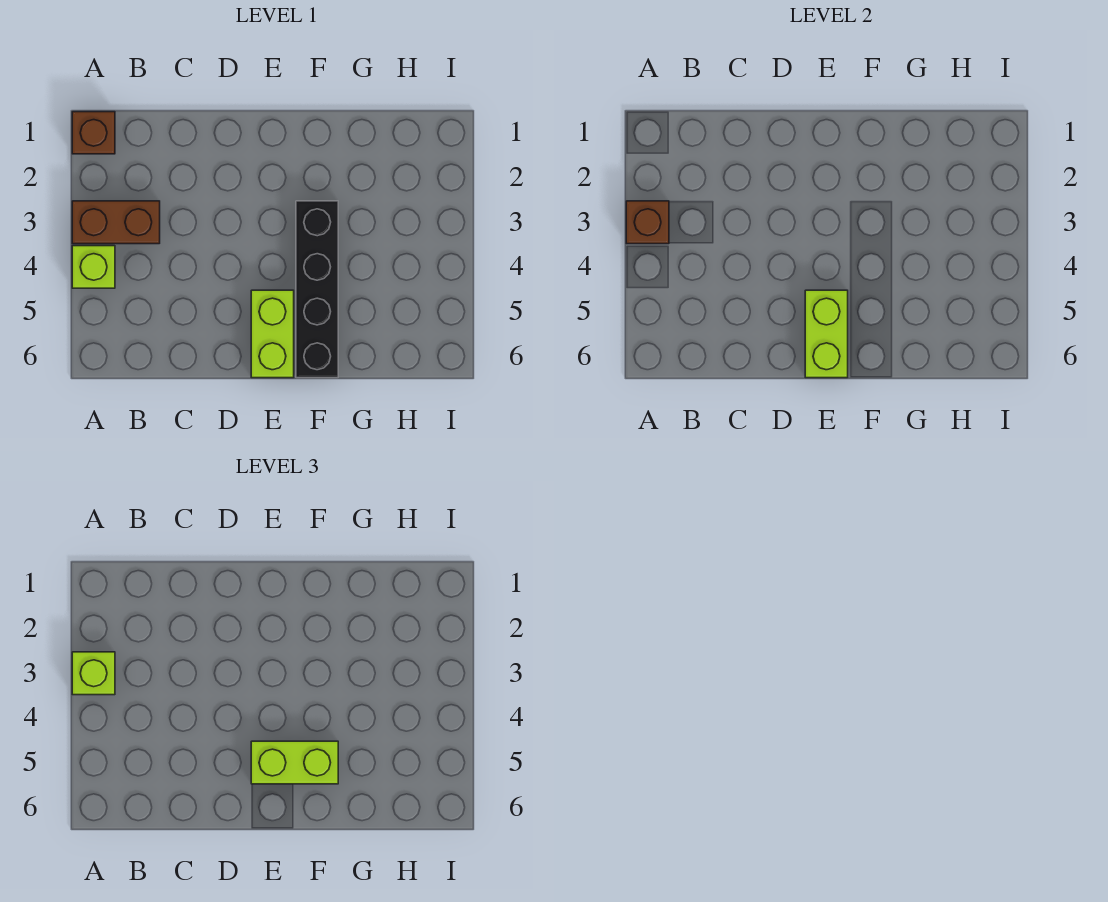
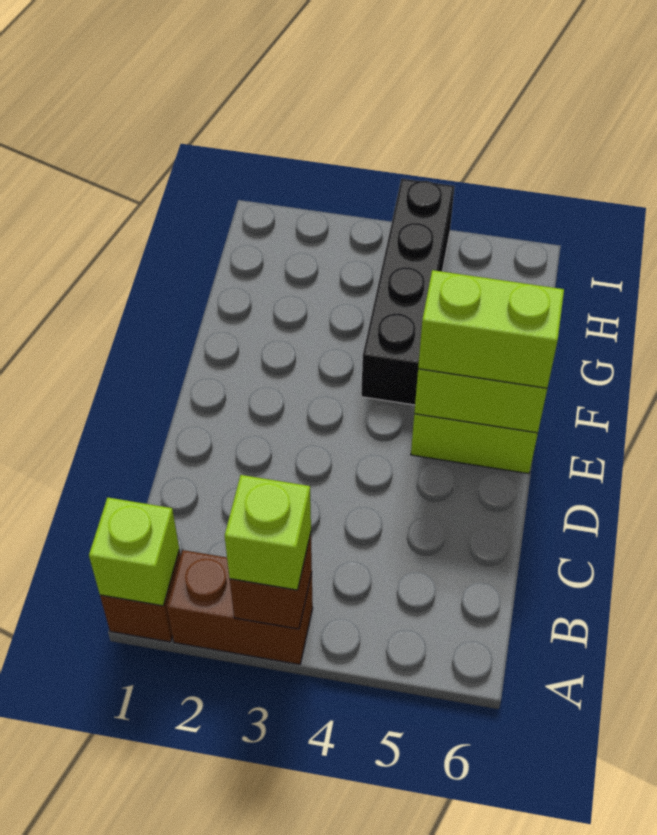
brown brick A3:B3 level 1 -> brown brick A2:A3 level 1
lime brick A4 level 1 -> lime brick A1 level 2
lime brick E5:F5 level 3 -> lime brick E5:E6 level 3
black brick F3:F6 level 1 -> black brick F4:I4 level 1

